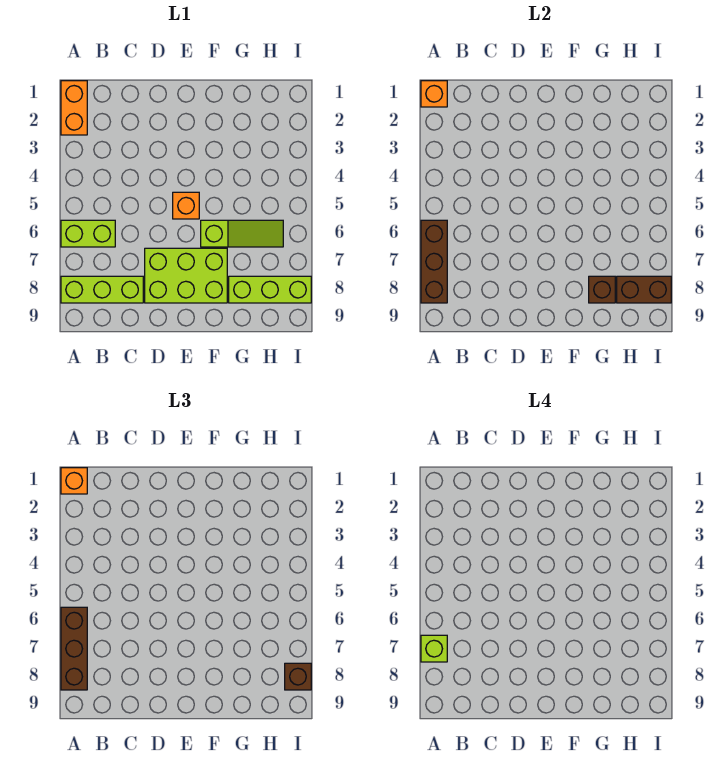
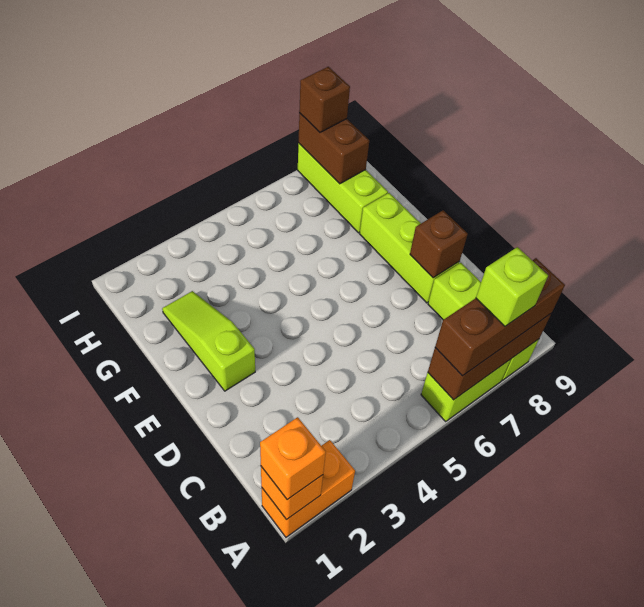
lime brick A6:B6 level 1 -> lime brick A6:A7 level 1
lime brick D7:F8 level 1 -> lime brick D8:F8 level 1
orange brick E5 level 1 -> none
lime slope F6:H6 level 1 top F -> lime slope E2:G2 level 1 top E
brown brick G8 level 2 -> brown brick D8 level 2

